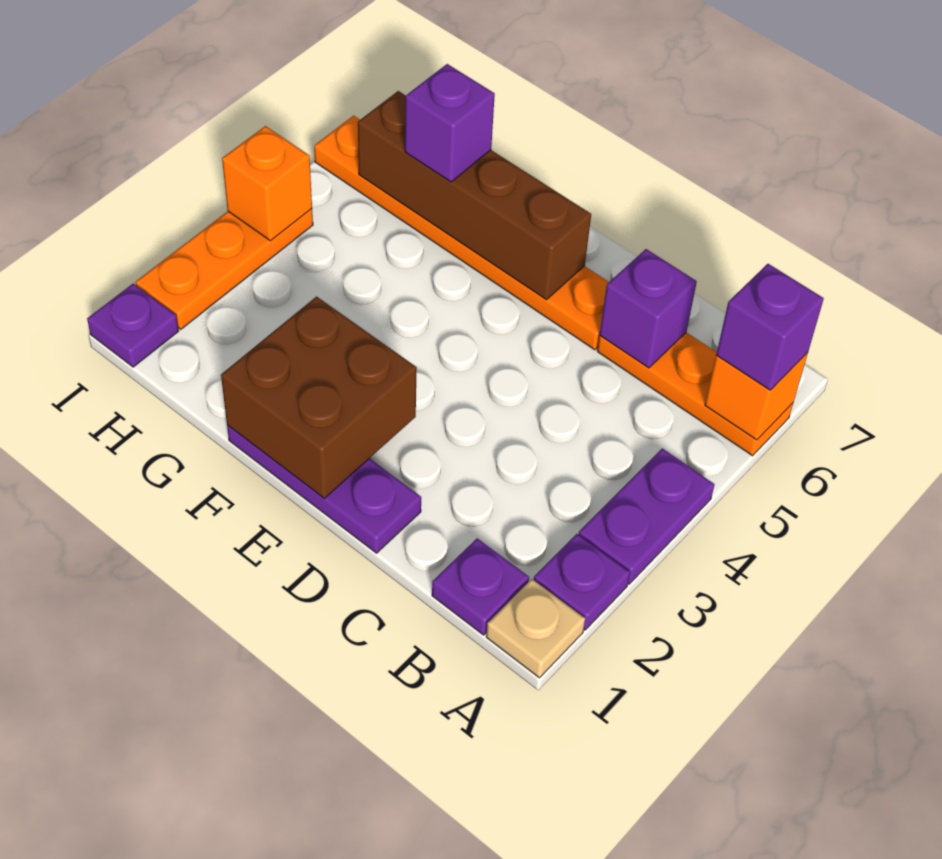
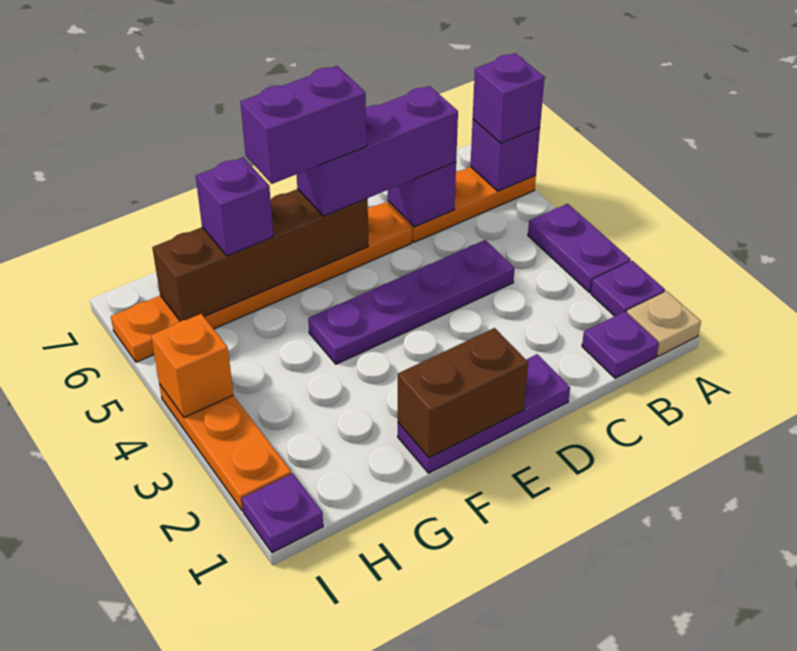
orange brick A6 level 2 -> purple brick A6 level 2
none -> purple plate C4:F4 level 1
none -> purple brick C6:E6 level 3
brown brick E1:F2 level 2 -> brown brick E1:F1 level 2
none -> purple brick E6:F6 level 4

